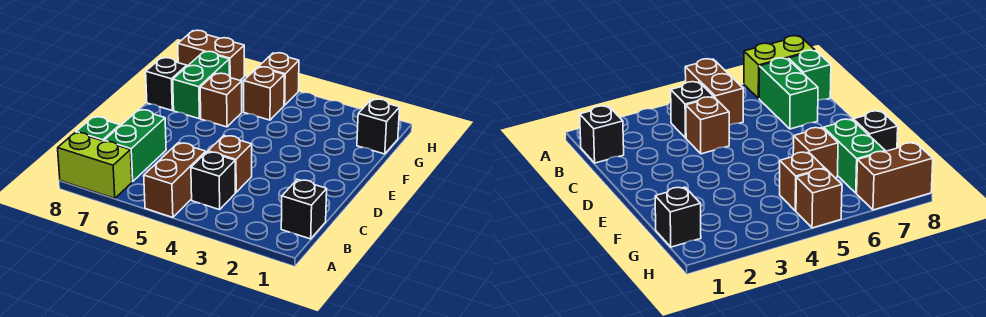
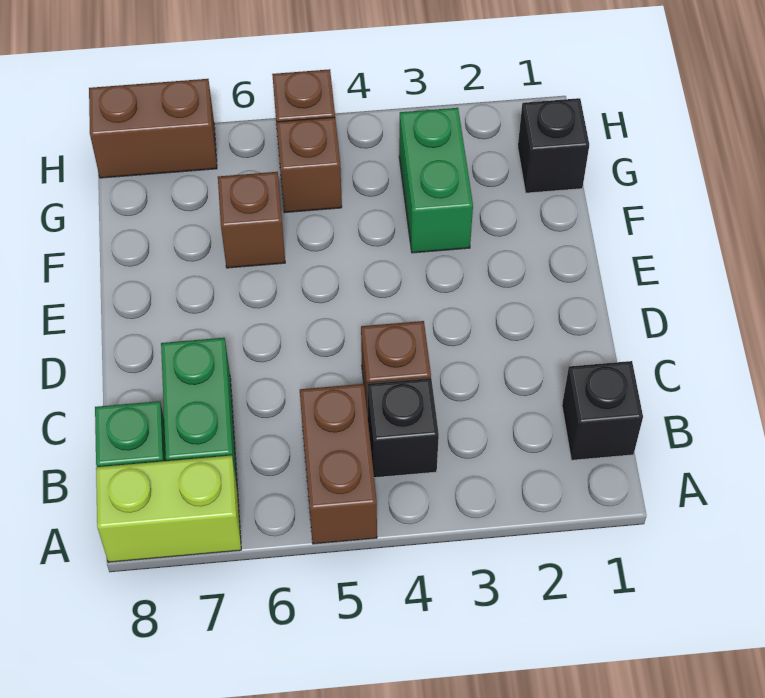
green brick F7:G7 level 1 -> green brick F3:G3 level 1
black brick F8 level 1 -> none

